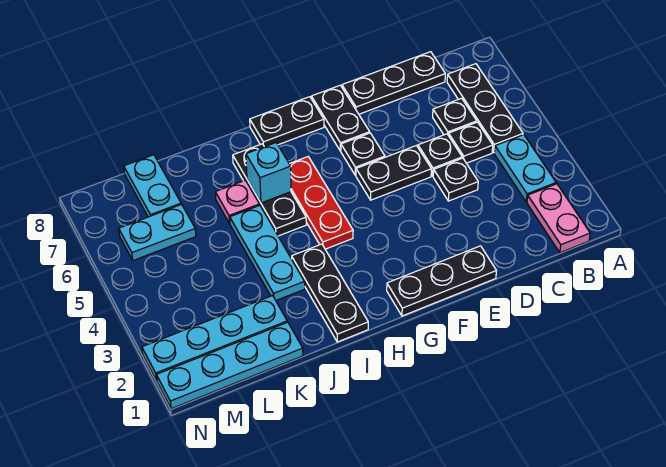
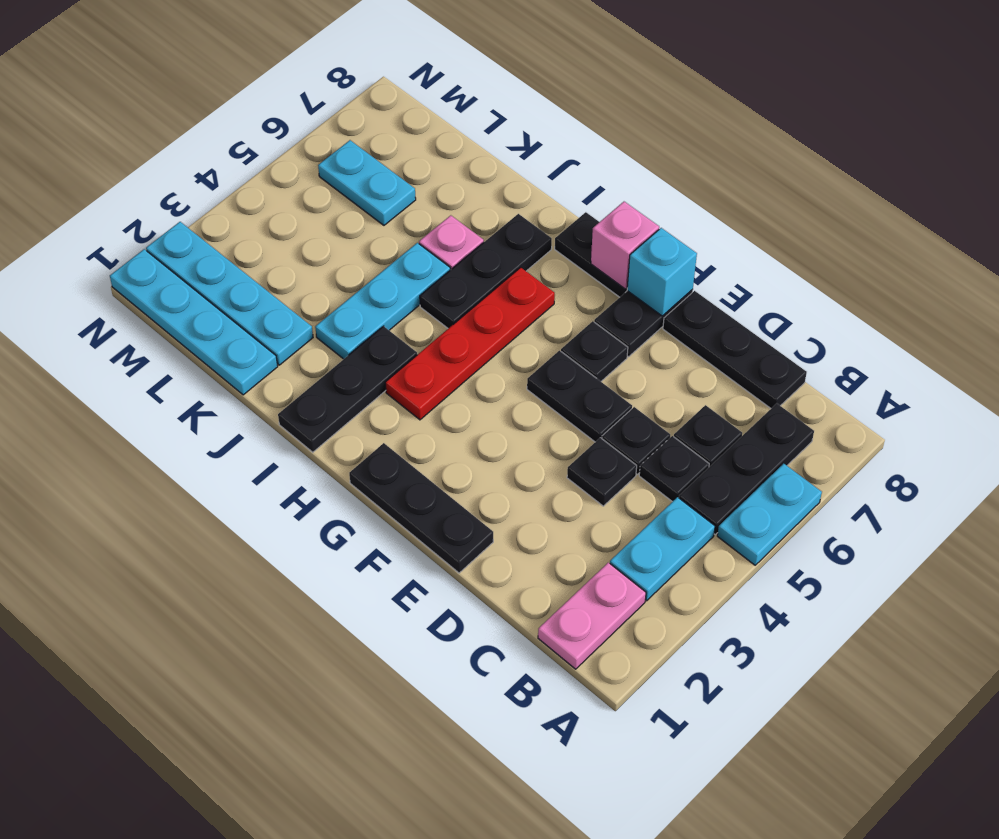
none -> pink brick G8 level 2
red plate H4:H6 level 1 -> red plate H3:H6 level 1
cyan brick I6 level 2 -> cyan brick F8 level 2
cyan plate L7:L8 level 1 -> cyan plate A5:A6 level 1

